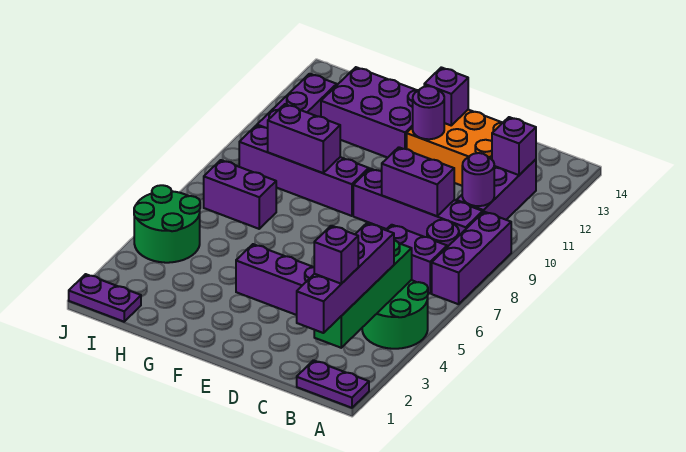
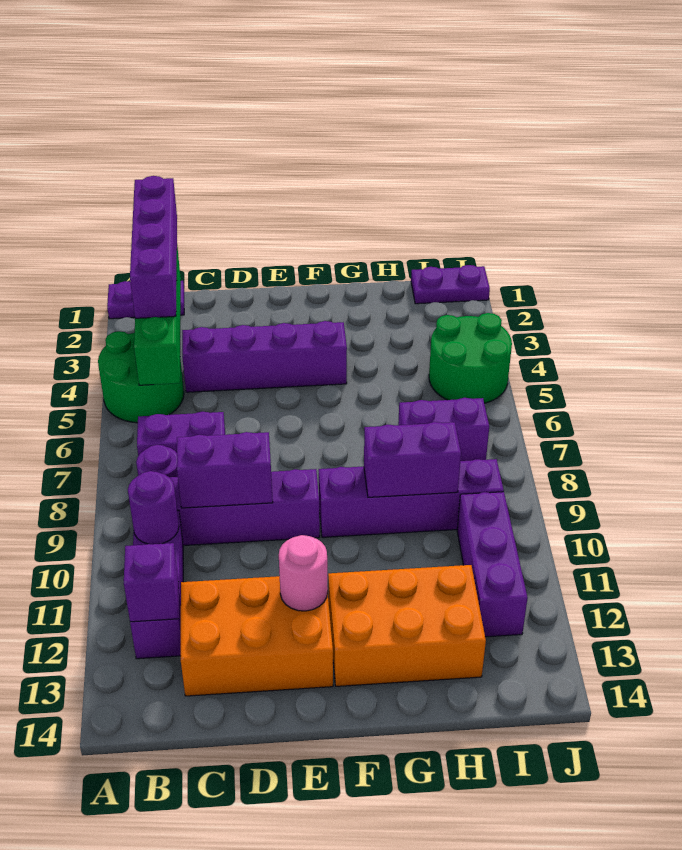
purple brick A7:A9 level 1 -> none
purple brick B2 level 4 -> none
purple round brick E12 level 2 -> pink round brick E12 level 2
purple brick E13 level 2 -> none
purple brick F12:H13 level 1 -> orange brick F12:H13 level 1

